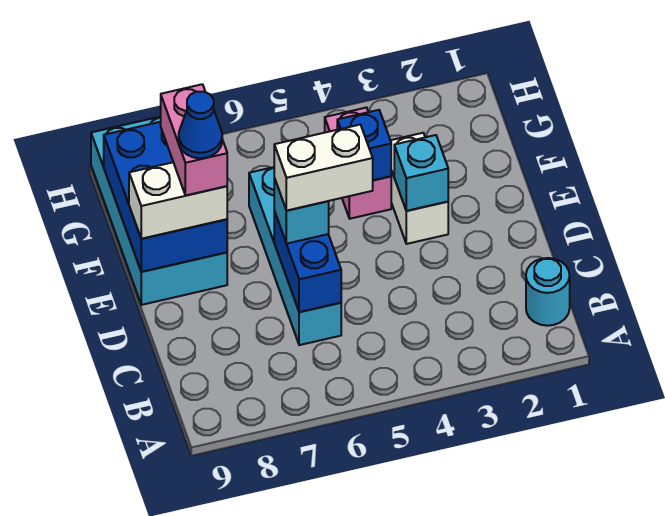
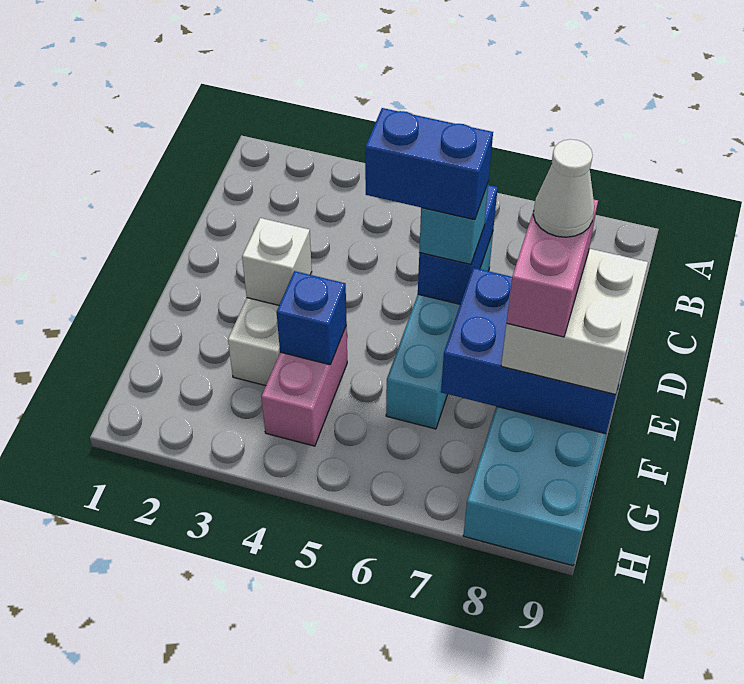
cyan round brick B1 level 1 -> none
white brick D5:D6 level 4 -> blue brick D5:D6 level 4
cyan brick E3 level 2 -> white brick E3 level 2
blue brick E8:G9 level 2 -> blue brick E7:F9 level 2
white brick E8:E9 level 3 -> white brick E8:F9 level 3
blue cone E8 level 5 -> white cone E8 level 5

